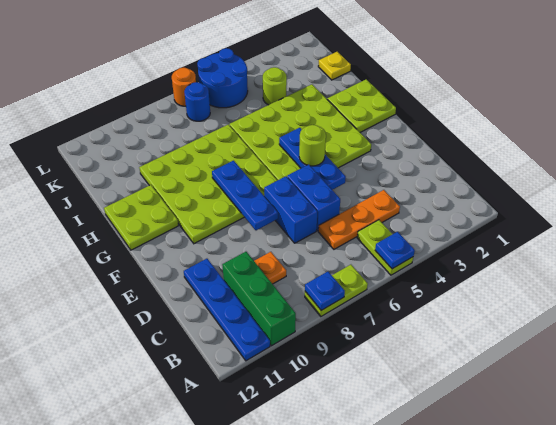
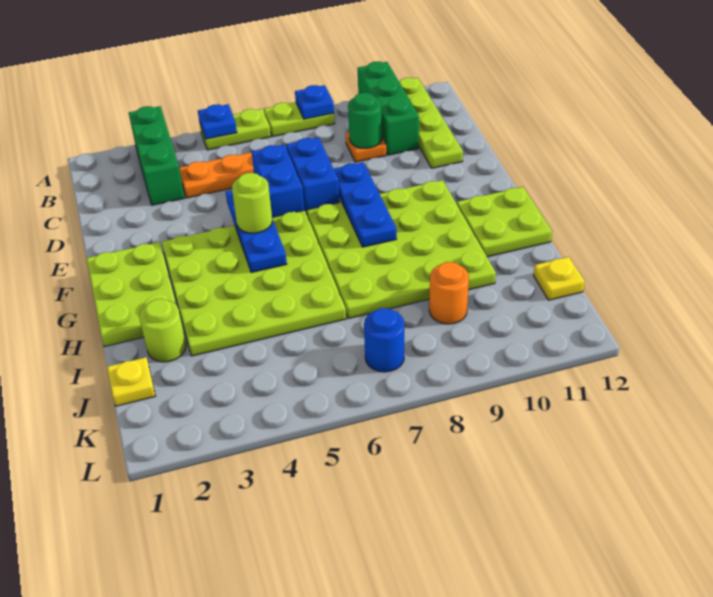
none -> green brick A3:C3 level 1
lime plate A5:B5 level 1 -> lime plate A5:A6 level 1
blue plate A11:D11 level 1 -> lime plate A11:D11 level 1
none -> green round brick C9 level 2
lime plate G1:H2 level 1 -> lime plate F1:H2 level 1
lime round brick J4 level 1 -> lime round brick I2 level 1
none -> yellow plate J12 level 1
blue round brick K5:L6 level 1 -> none
orange round brick L7 level 1 -> orange round brick J9 level 1

